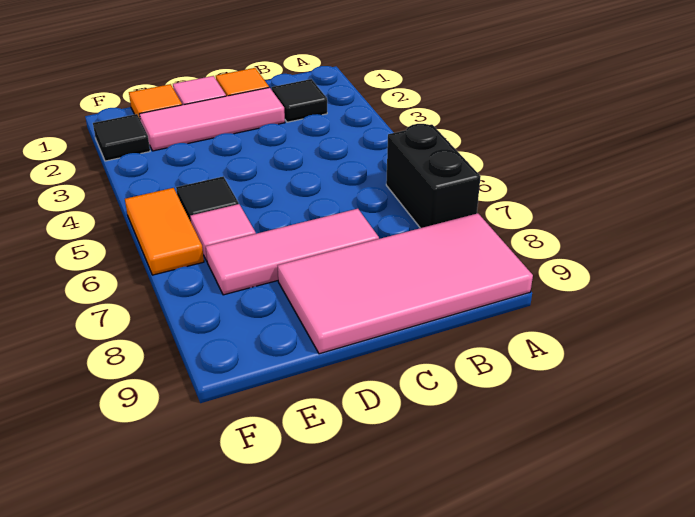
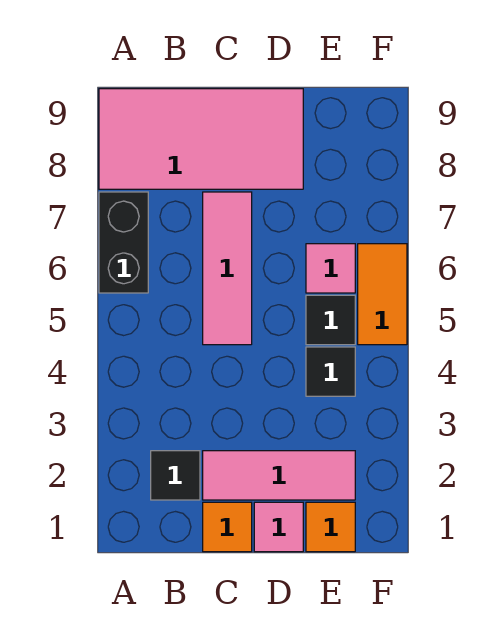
pink tile C7:E7 level 1 -> pink tile C5:C7 level 1
black tile F2 level 1 -> black tile E4 level 1

